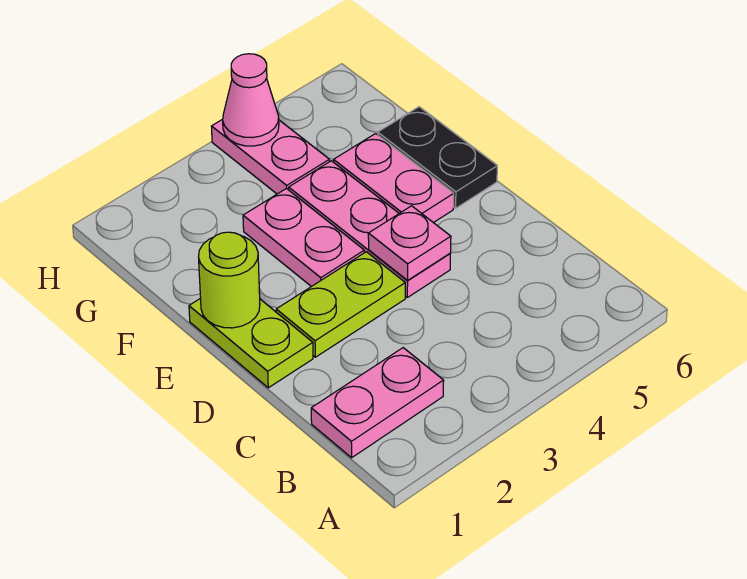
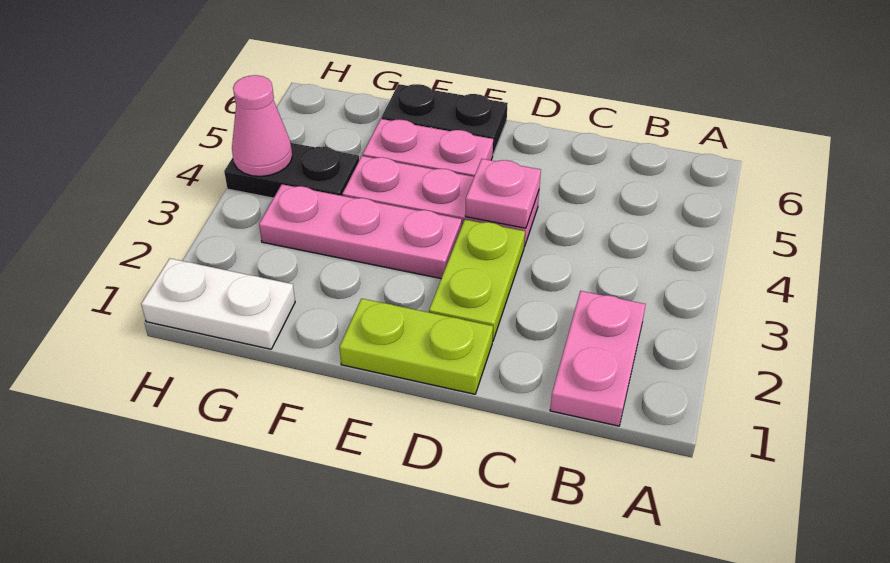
lime round brick E1 level 2 -> none
pink plate E3:F3 level 1 -> pink plate E3:G3 level 1
none -> white plate G1:H1 level 1
pink plate G4:H4 level 1 -> black plate G4:H4 level 1

